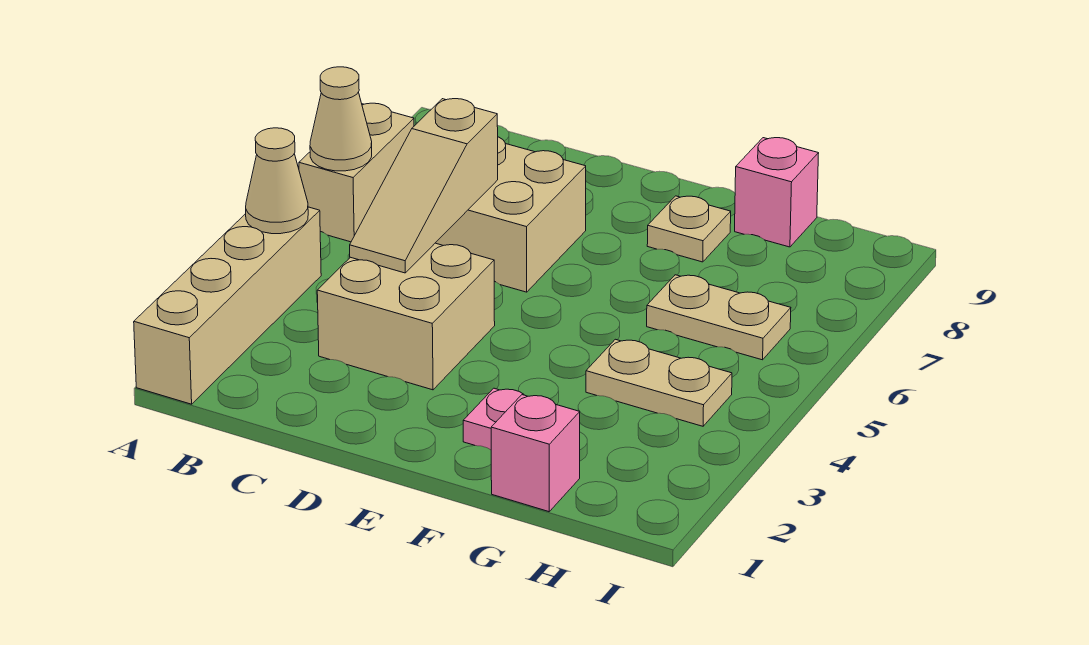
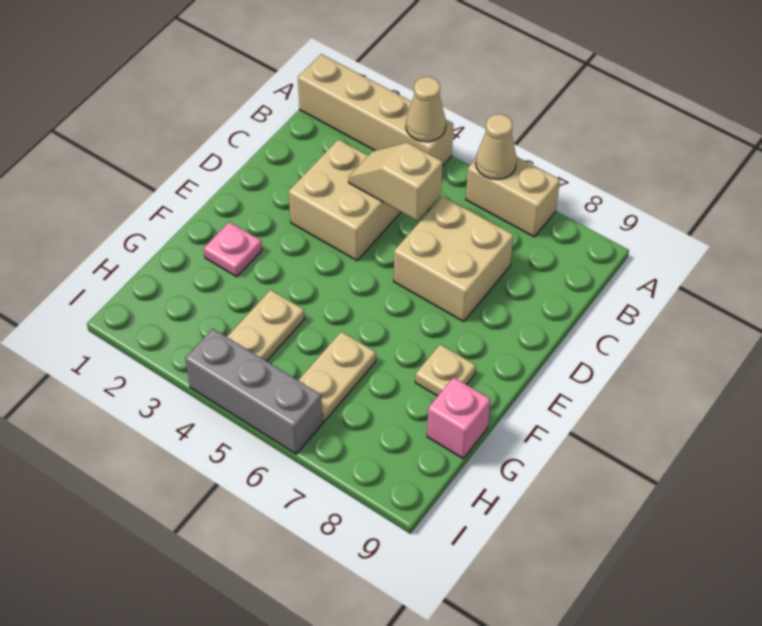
tan slope C4:C6 level 2 top 6 -> tan slope C4:C5 level 2 top 5
pink brick G1 level 1 -> none
none -> grey brick I4:I6 level 1

